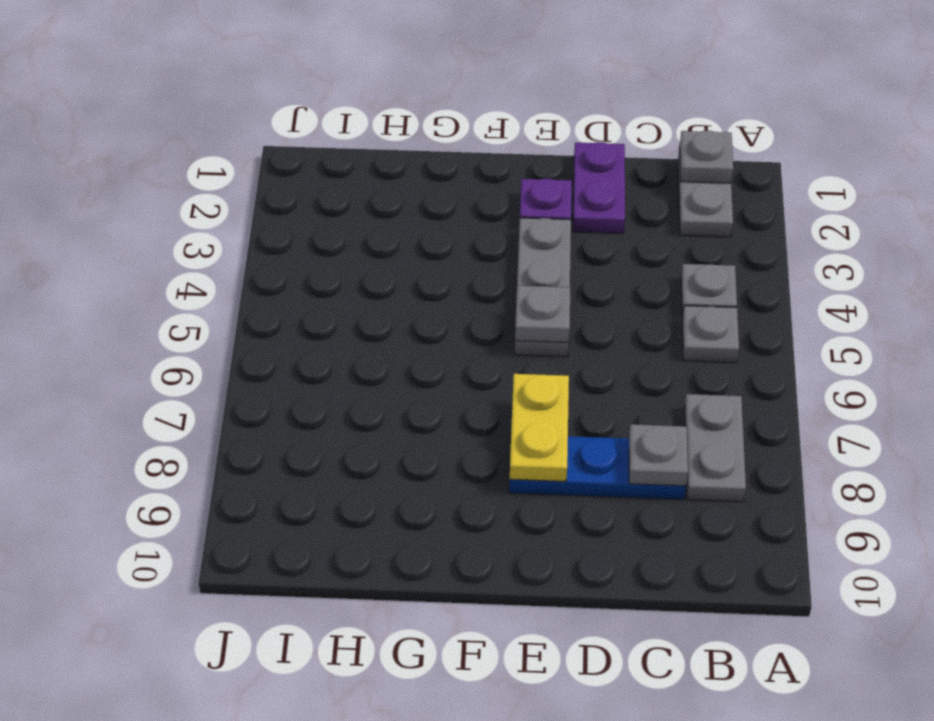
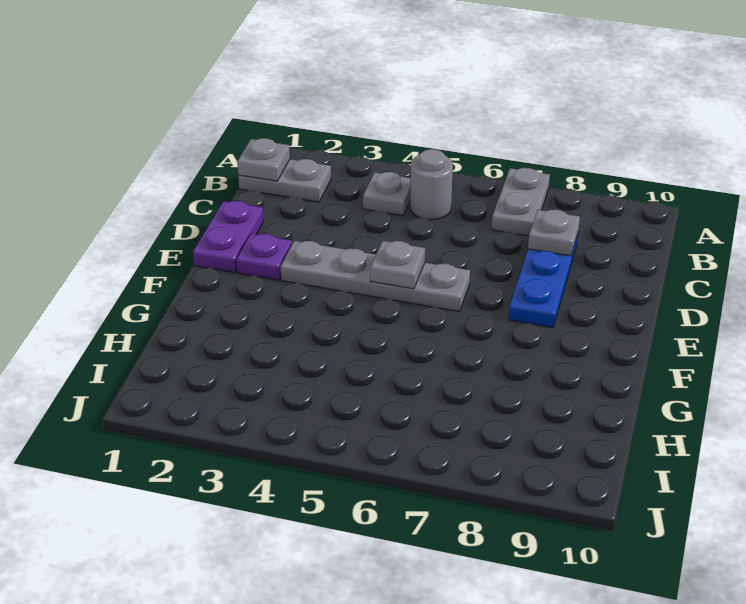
grey plate B5 level 1 -> grey round brick B5 level 1
grey plate B7:B8 level 1 -> grey plate A7:B7 level 1
purple plate D1:D2 level 1 -> purple plate D1:E1 level 1
grey plate E3:E5 level 1 -> grey plate E3:E6 level 1
yellow plate E7:E8 level 2 -> none

